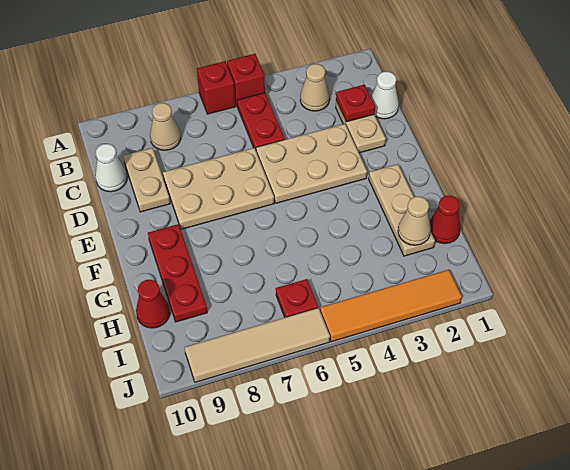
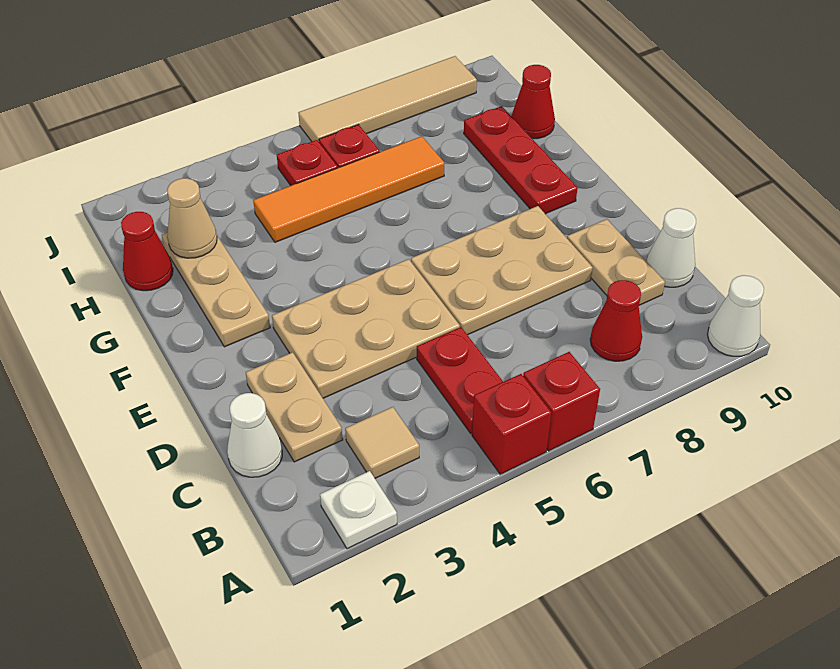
none -> white plate A2 level 1
none -> white cone A10 level 1
tan cone B3 level 1 -> tan tile B3 level 1
tan cone B8 level 1 -> red cone B8 level 1
red plate C2 level 2 -> red plate I5 level 1
orange tile J2:J5 level 1 -> orange tile H4:H7 level 1

